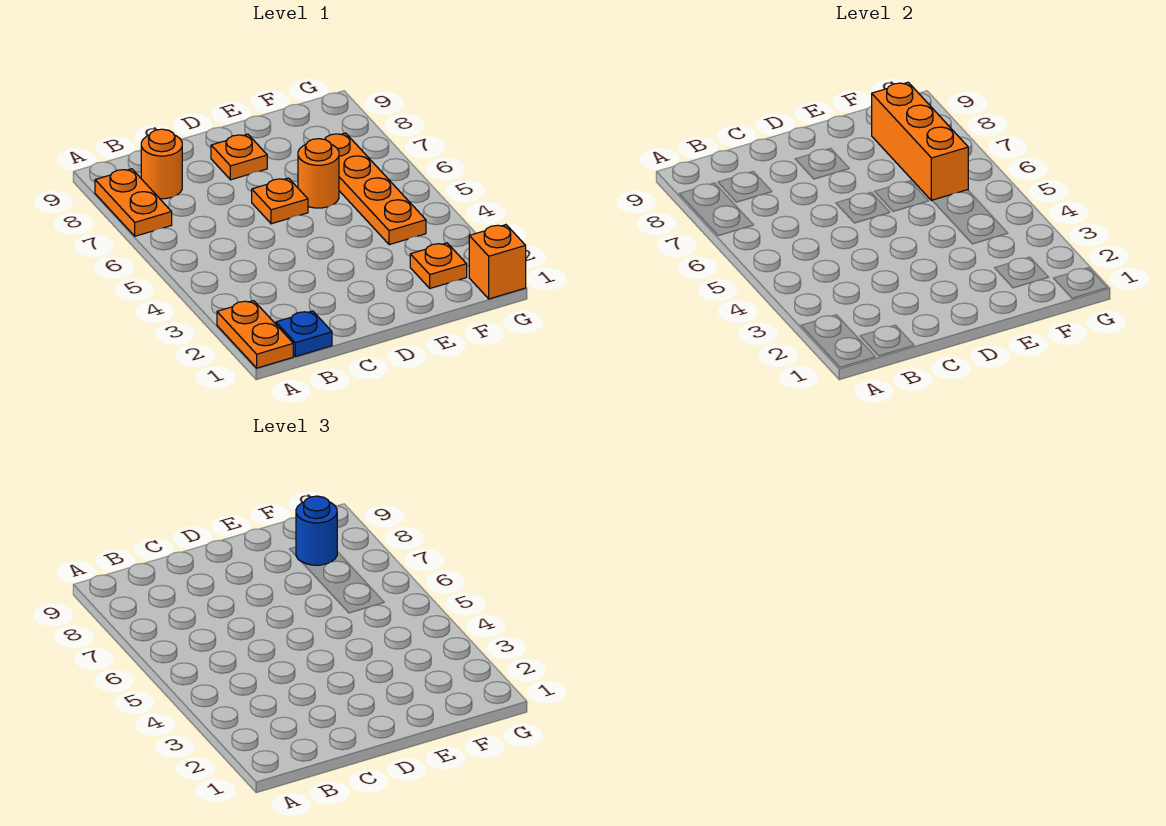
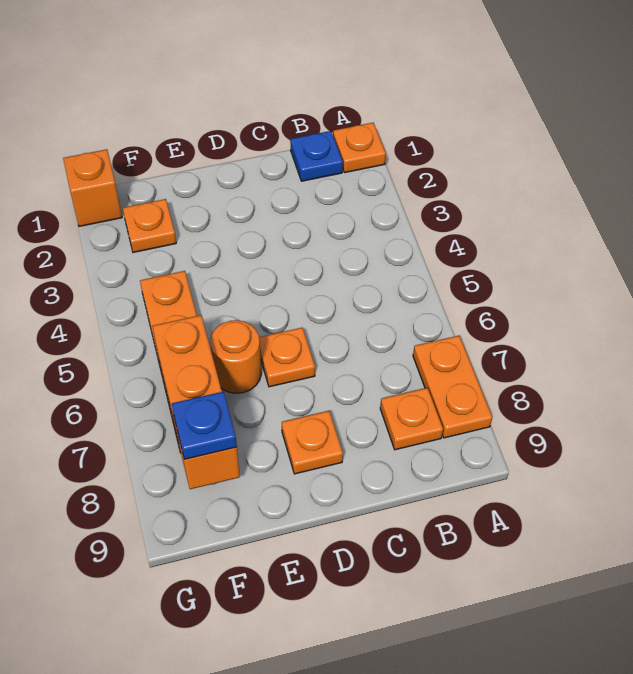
orange plate A1:A2 level 1 -> orange plate A1 level 1
orange round brick B8 level 1 -> orange plate B8 level 1
blue round brick F8 level 3 -> blue plate F8 level 3

